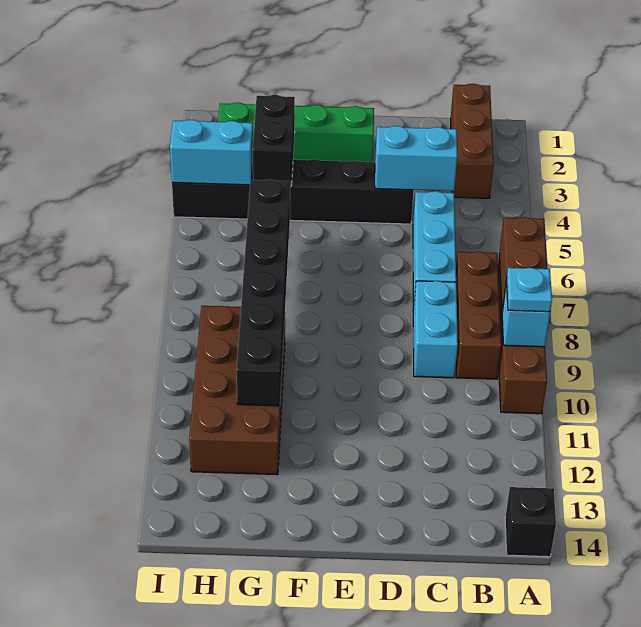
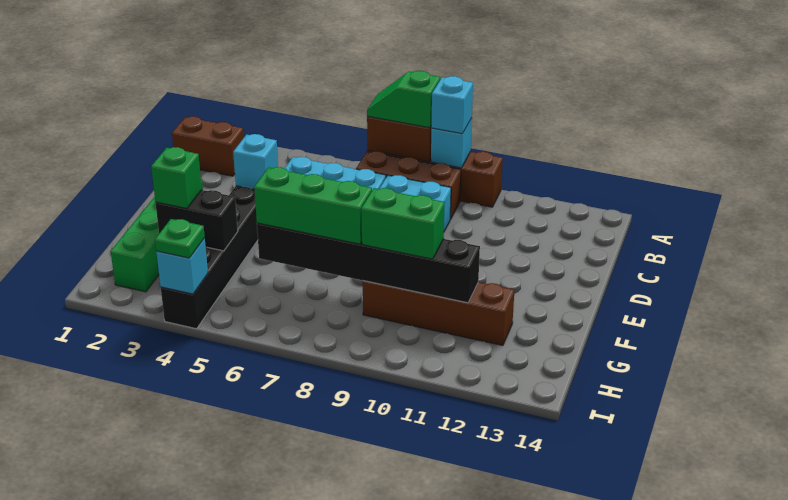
none -> green slope A7:A8 level 3 top 8
cyan plate A9 level 3 -> cyan brick A9 level 3
black brick A14 level 1 -> none
brown brick B1:B3 level 1 -> brown brick B1:B2 level 1
cyan brick C4:D4 level 2 -> cyan brick D4 level 2
none -> green brick G3 level 3
none -> green brick G6:G8 level 3
brown brick G9:H12 level 1 -> brown brick G9:G12 level 1
none -> green brick G9:G10 level 3
cyan brick H4:I4 level 2 -> cyan brick I4 level 2
none -> green plate I4 level 3

